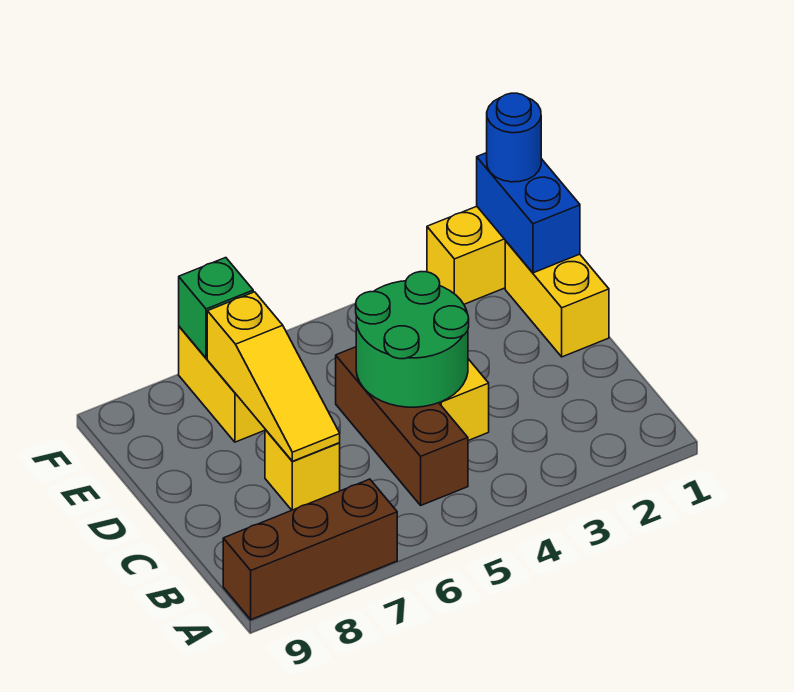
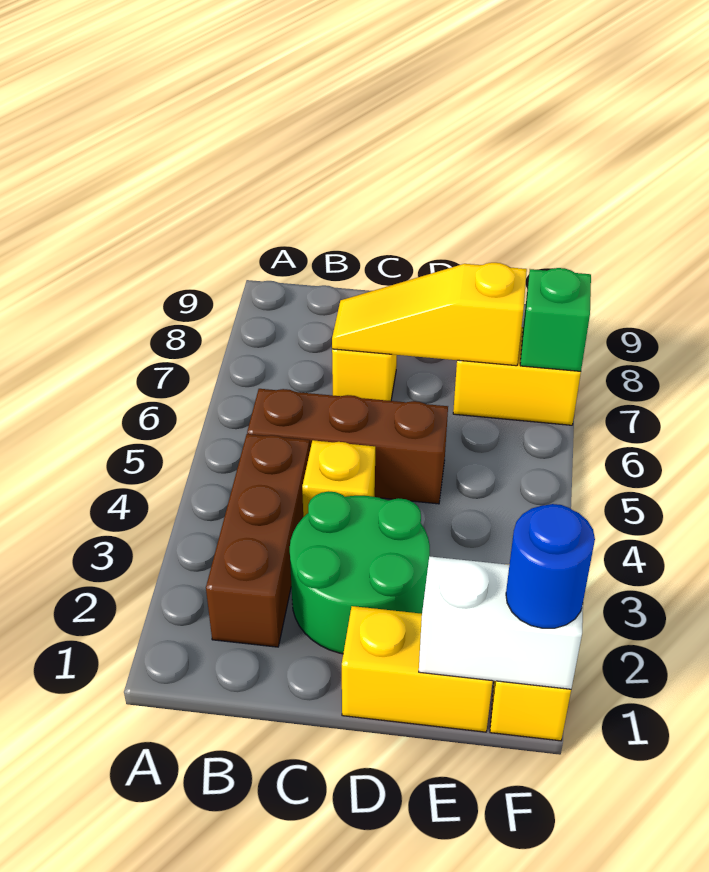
brown brick A7:A9 level 1 -> brown brick B2:B4 level 1
green round brick C4:D5 level 2 -> green round brick C2:D3 level 1
blue brick E1:F1 level 2 -> white brick E1:F1 level 2

